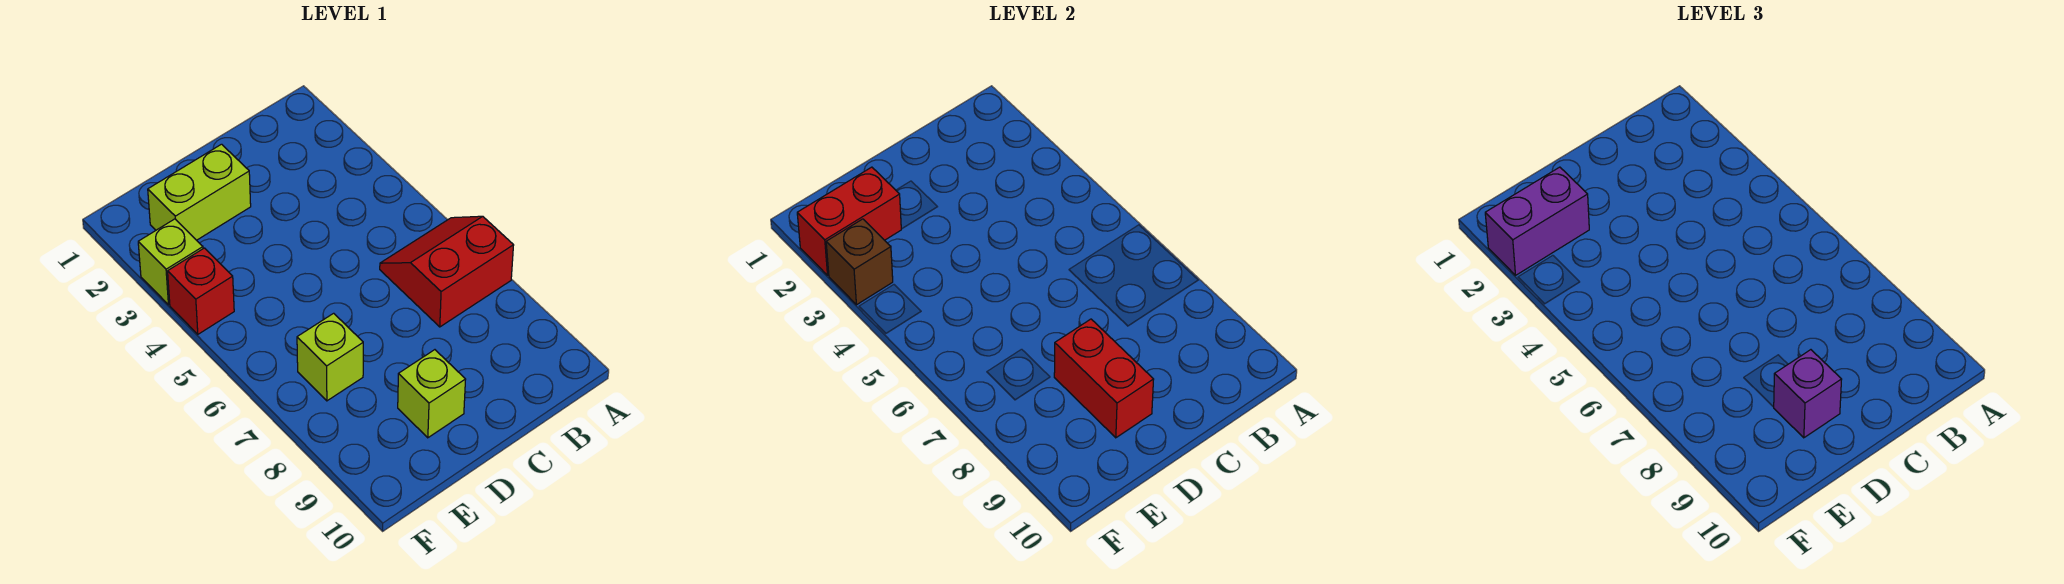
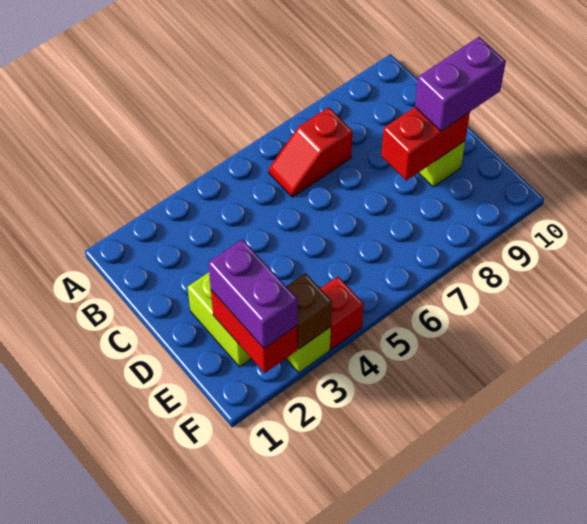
red slope A6:B7 level 1 top 7 -> red slope B6:B7 level 1 top 7
purple brick D9 level 3 -> purple brick D9:D10 level 3
lime brick E7 level 1 -> none

